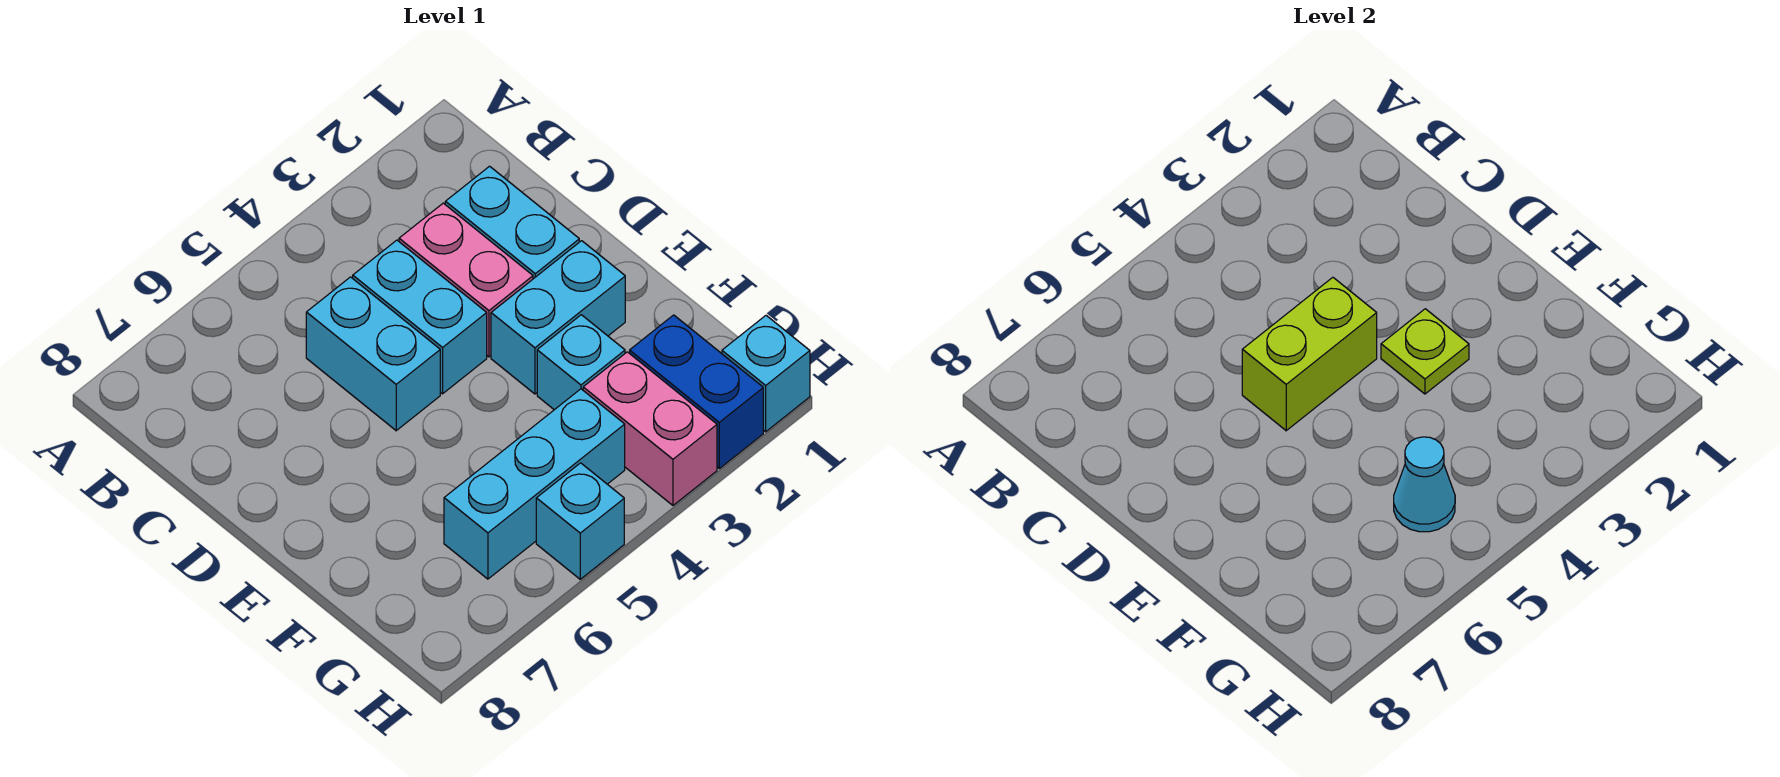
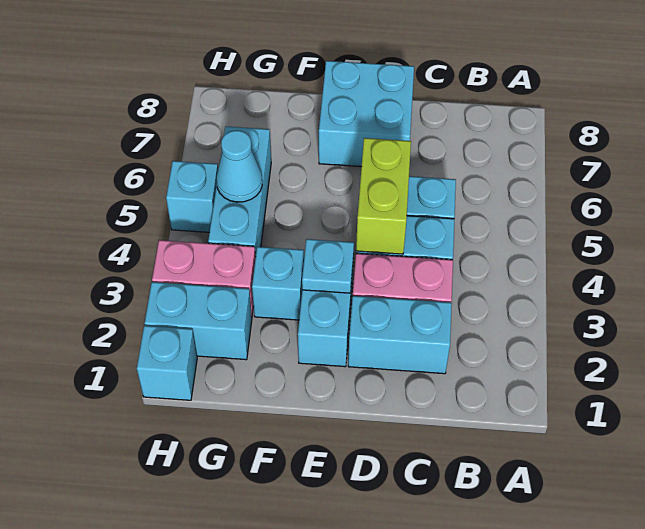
none -> cyan brick D7:E8 level 1
lime plate E3 level 2 -> cyan plate E3 level 2
blue brick G2:H2 level 1 -> cyan brick G2:H2 level 1

